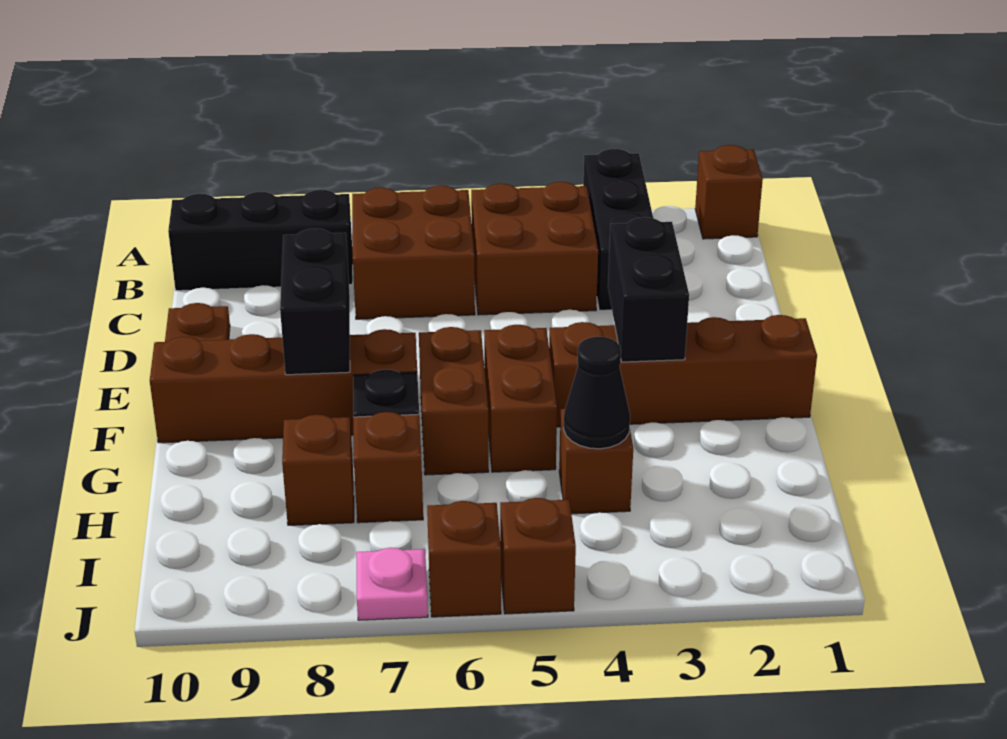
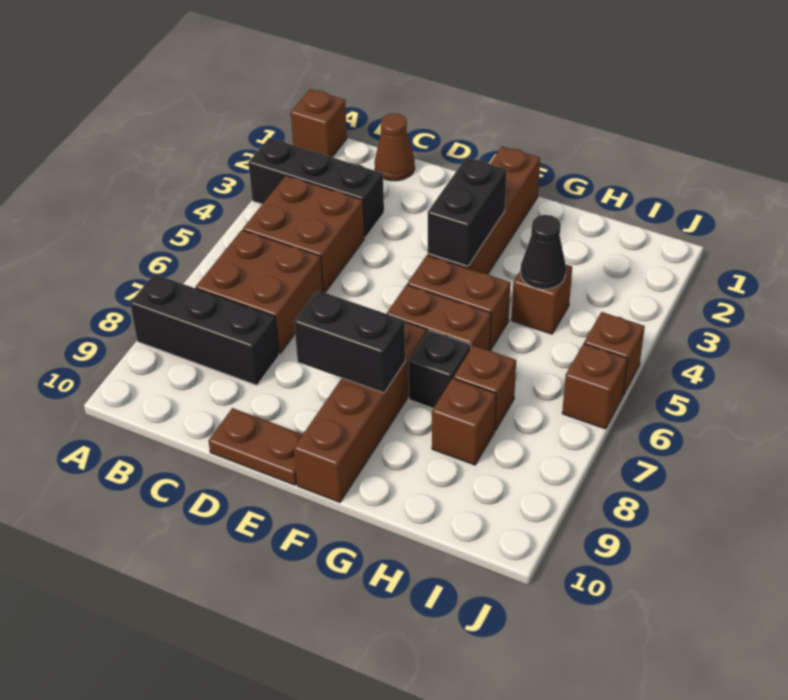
black brick B8:B10 level 1 -> black brick A8:C8 level 1
none -> brown cone C1 level 1
black brick E3:F3 level 2 -> black brick F3:F4 level 2
pink plate J7 level 1 -> none

